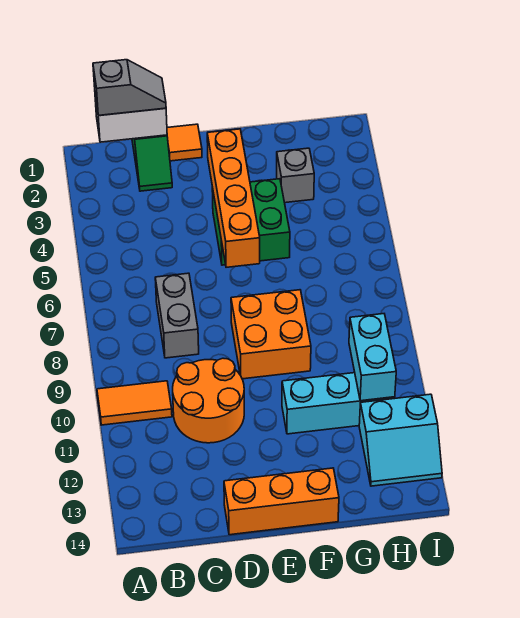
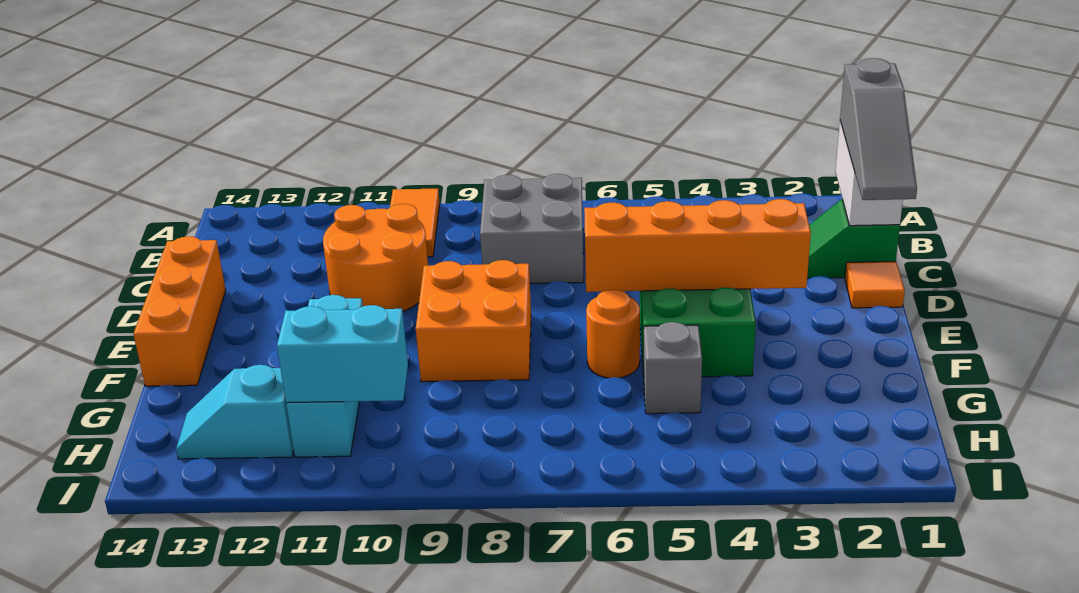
grey slope B1:C1 level 3 top B -> grey slope B1:D1 level 3 top B
grey brick C7:C8 level 1 -> grey brick B7:C8 level 1
none -> orange round brick F6 level 1
grey brick G3 level 1 -> grey brick G5 level 1
cyan slope H12:I13 level 1 top 12 -> cyan slope H12:H13 level 1 top 12

